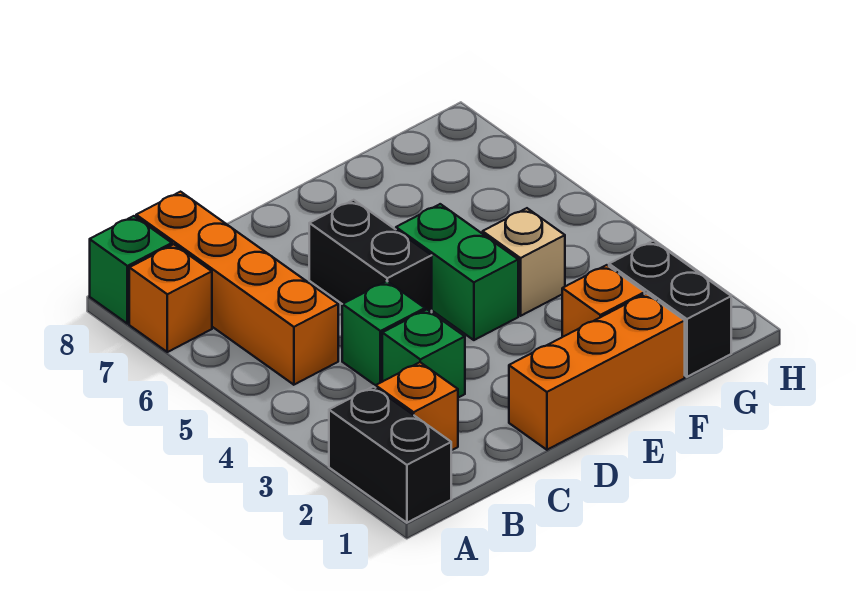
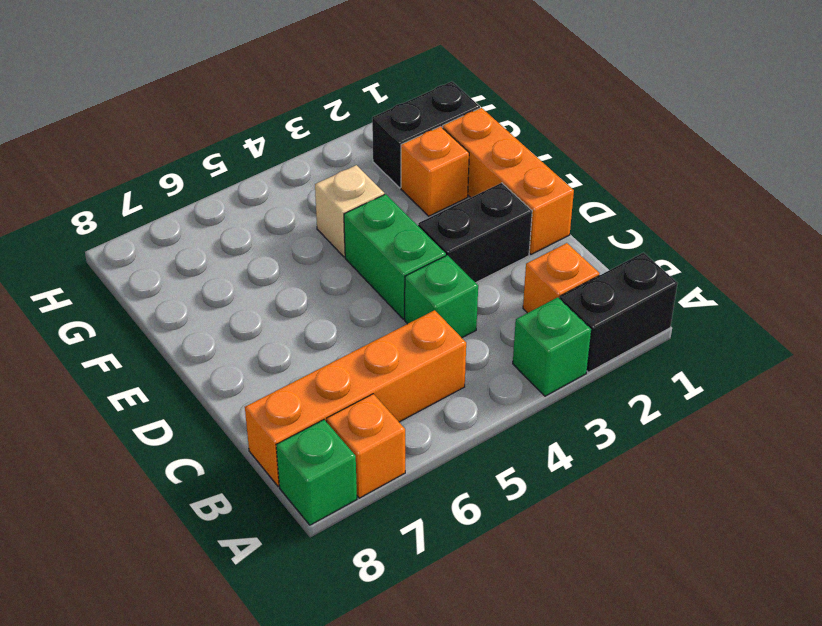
green brick C3 level 1 -> green brick A3 level 1
black brick D5:D6 level 1 -> black brick D2:D3 level 1
green brick E4:E5 level 1 -> green brick D4:E4 level 1

